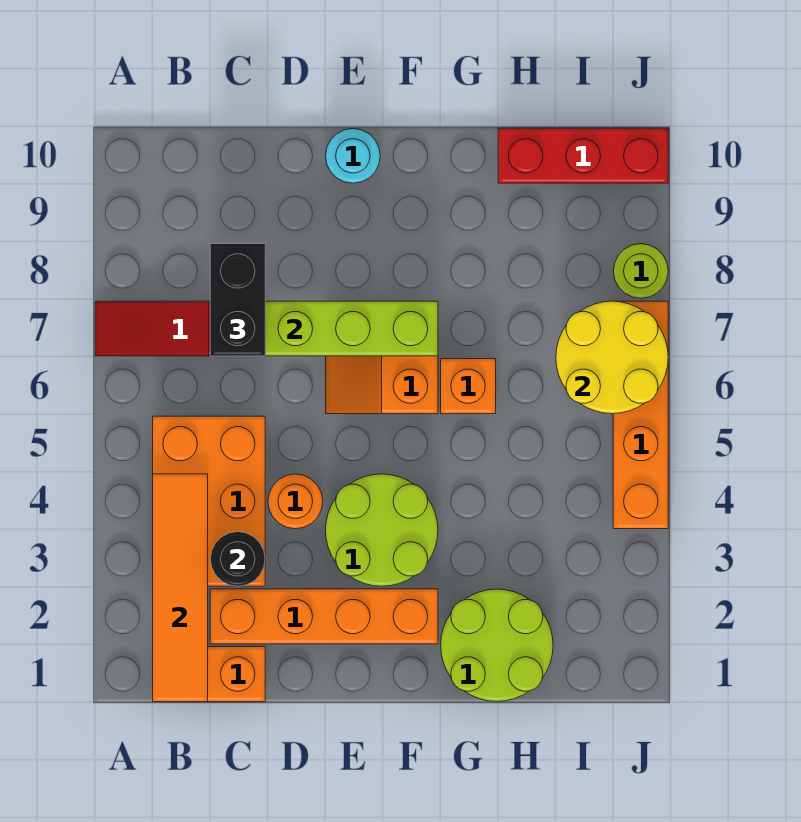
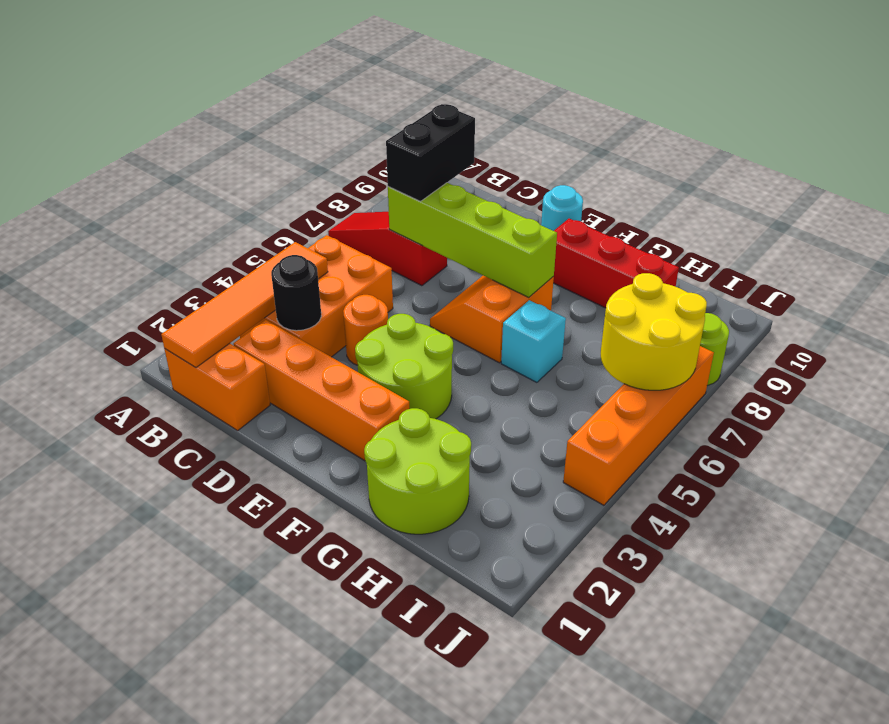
orange brick G6 level 1 -> cyan brick G6 level 1
red brick H10:J10 level 1 -> red brick F9:H9 level 1

